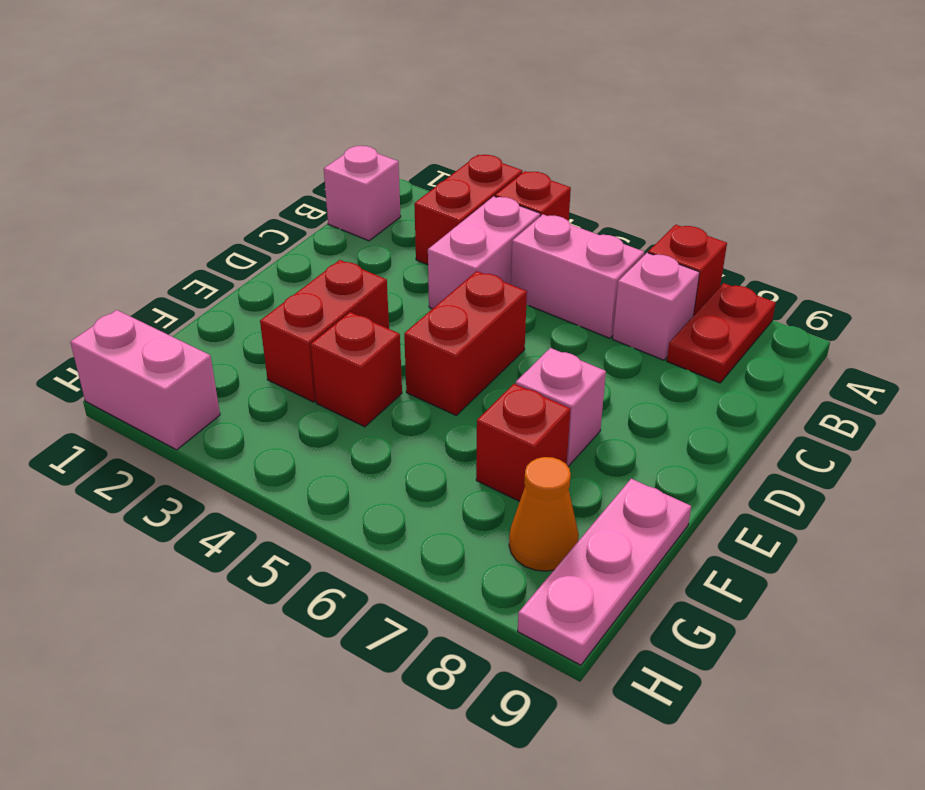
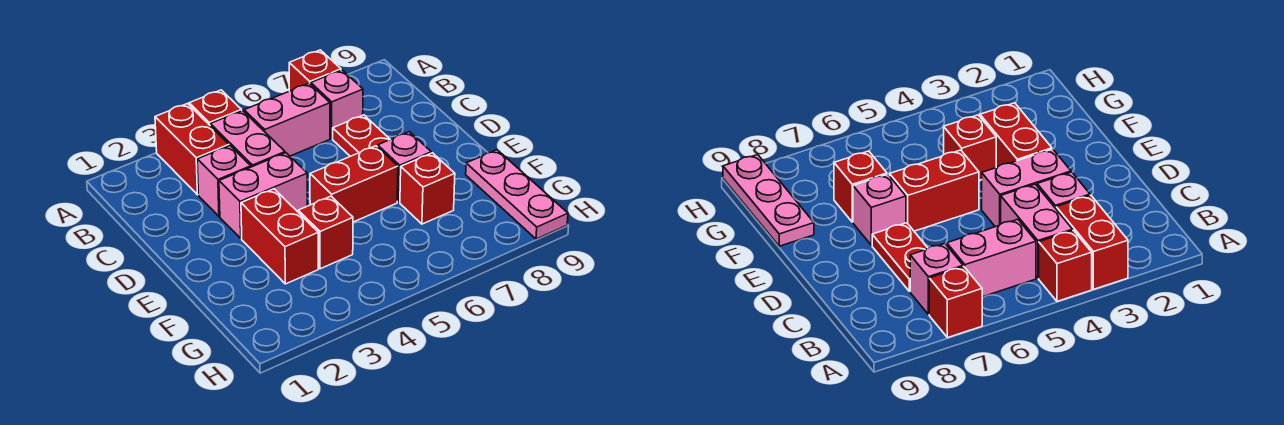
red plate A8:B8 level 1 -> red plate C7:D7 level 1
pink brick B1 level 1 -> pink brick C3 level 1
red brick D5:E5 level 1 -> red brick E5:E6 level 1
orange cone G8 level 1 -> none
pink brick H1:H2 level 1 -> pink brick D3:D4 level 1

